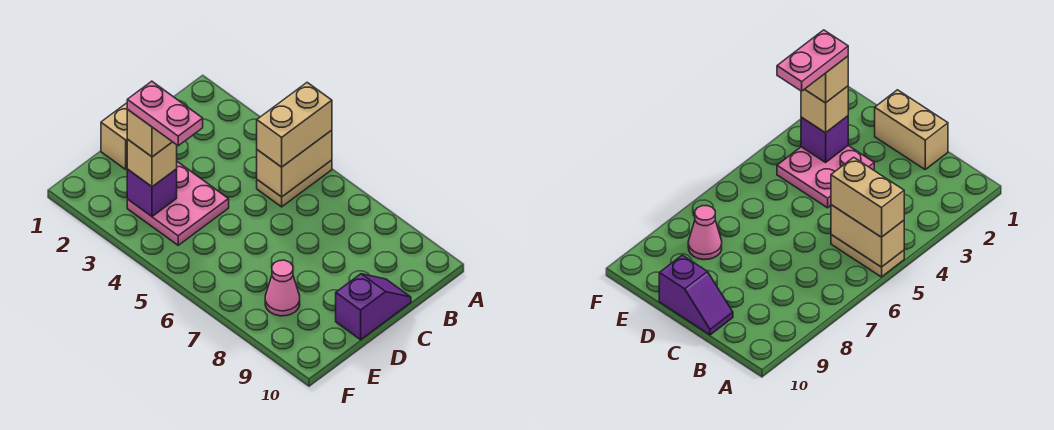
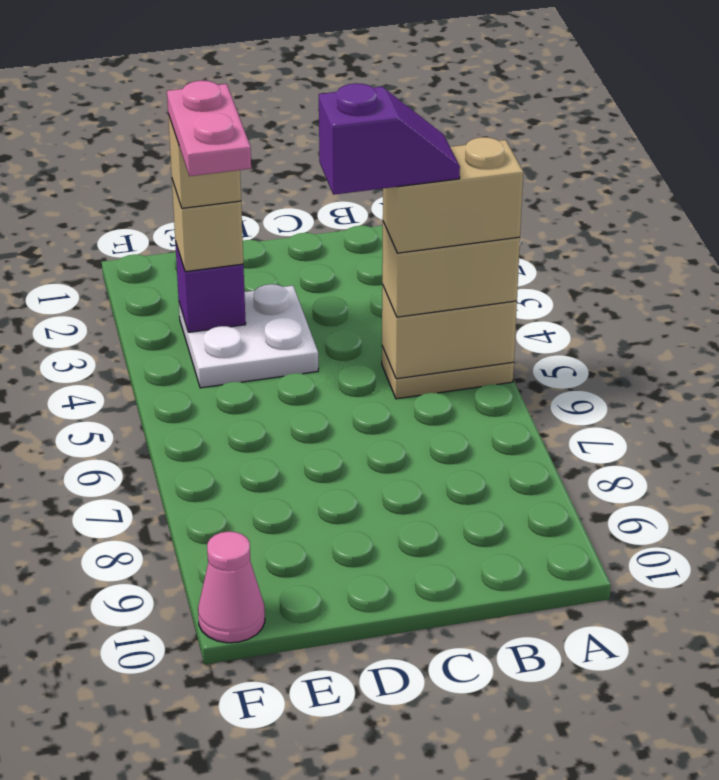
tan brick C1:D1 level 1 -> tan brick A5:B5 level 4
purple slope C10:D10 level 1 top D -> purple slope B5:C5 level 5 top C
pink plate D3:E4 level 1 -> white plate D3:E4 level 1
pink cone E8 level 1 -> pink cone F10 level 1

